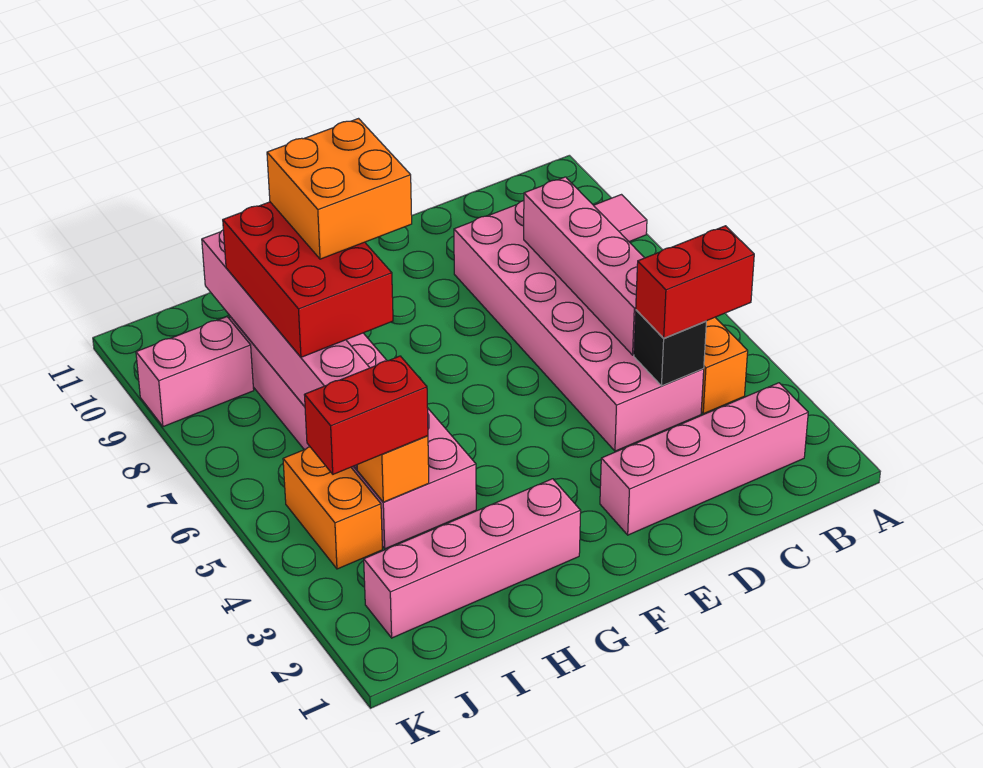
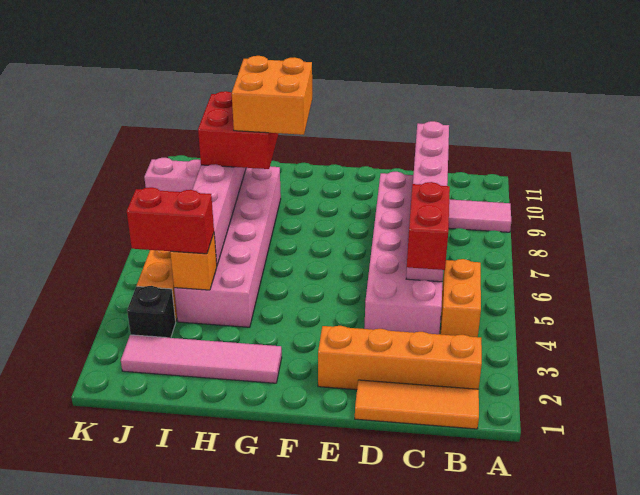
none -> orange tile B1:D1 level 1
pink brick B2:E2 level 1 -> orange brick B2:E2 level 1
red brick B4:C4 level 3 -> red brick C4:C5 level 3
black brick C4 level 2 -> black brick J3 level 1
pink brick C5:C8 level 2 -> pink brick C5:C10 level 2
pink brick G2:J2 level 1 -> pink tile G2:J2 level 1
red brick H7:I9 level 3 -> red brick H8:I9 level 3

